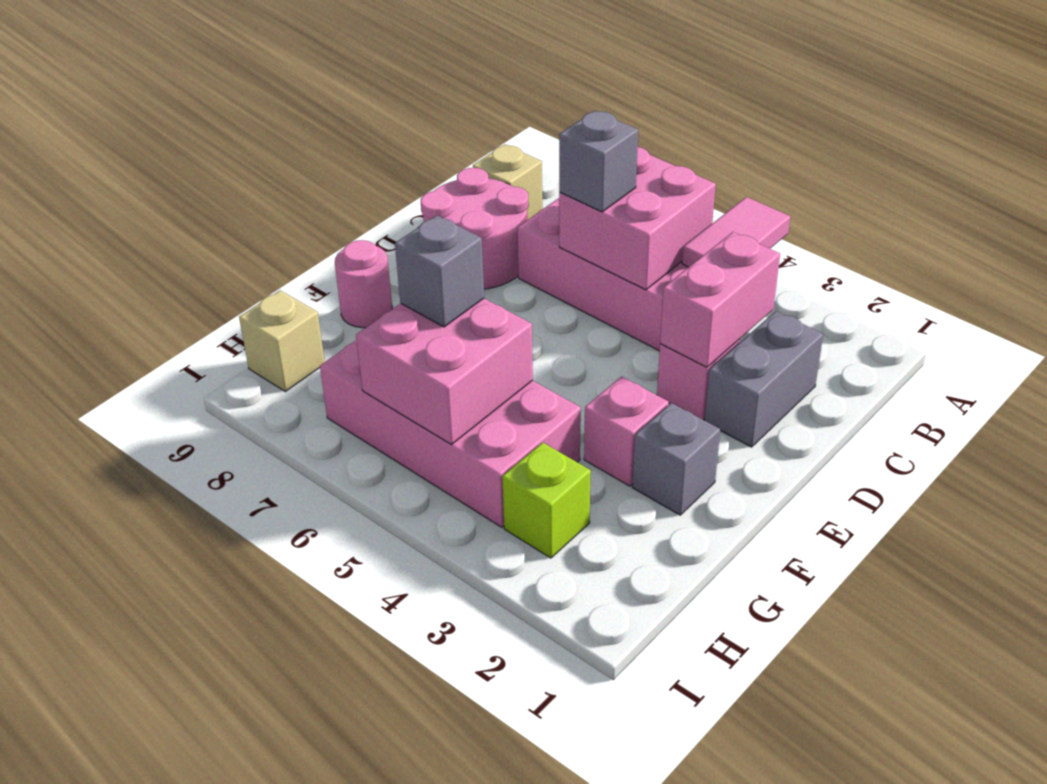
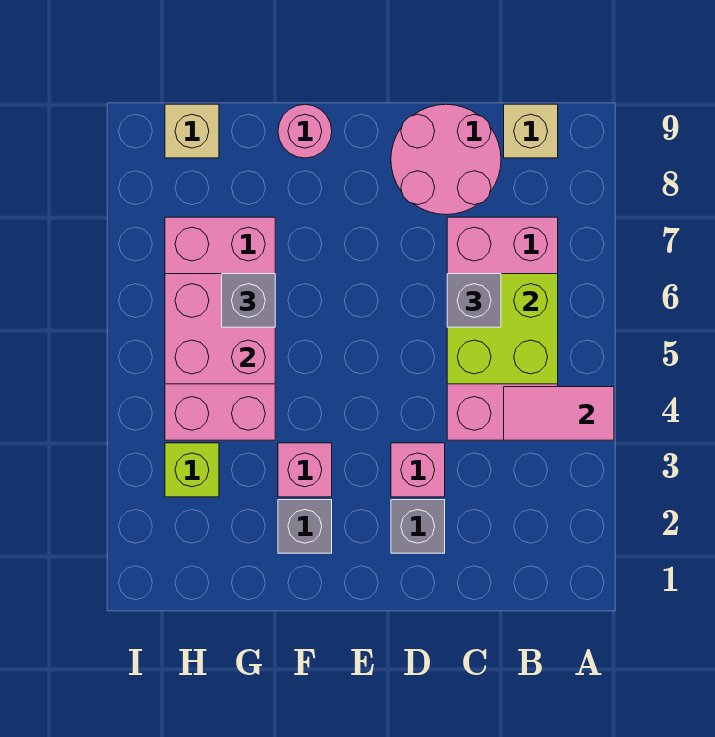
pink brick B5:C6 level 2 -> lime brick B5:C6 level 2
grey brick C2:D2 level 1 -> grey brick D2 level 1
pink brick C3:D3 level 2 -> none

